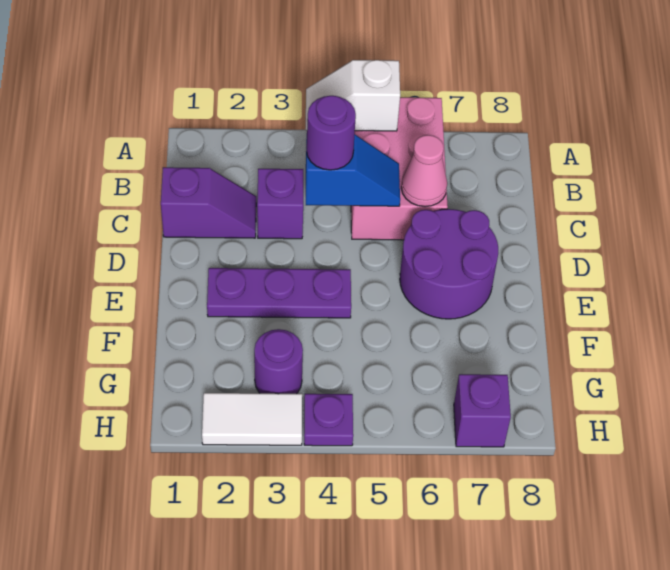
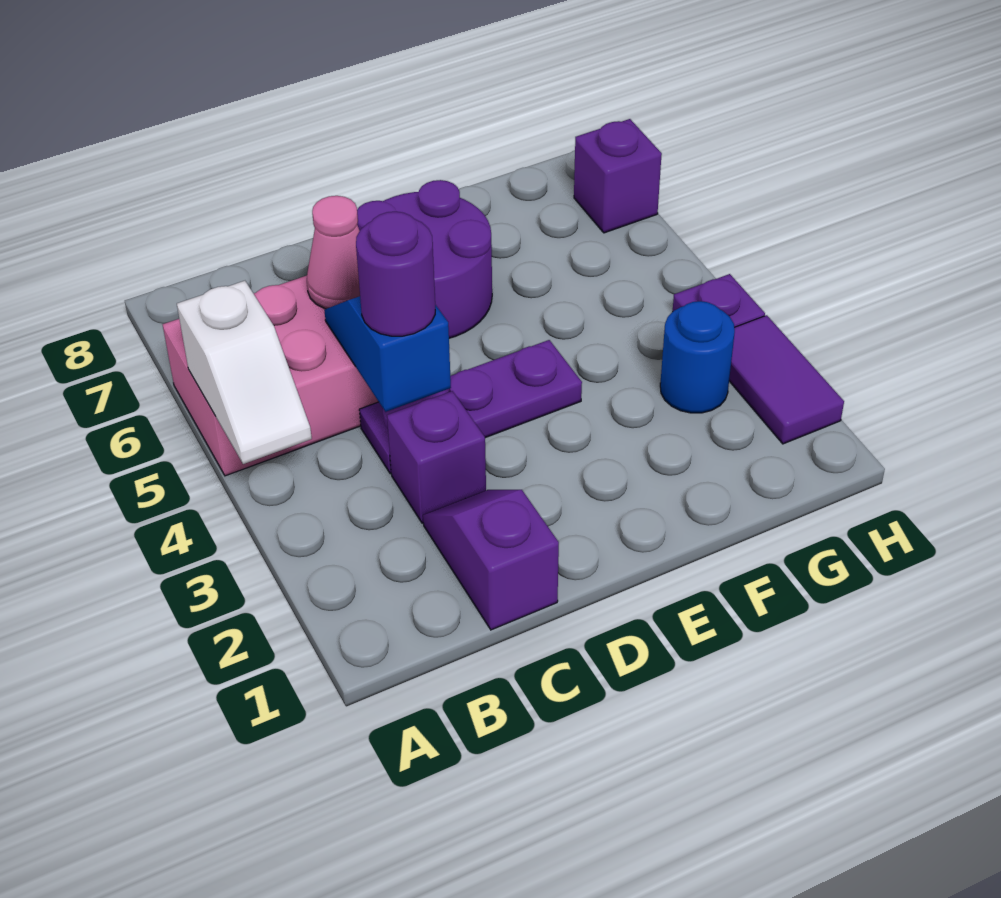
purple plate E2:E4 level 1 -> purple plate C4:E4 level 1
purple round brick G3 level 1 -> blue round brick G3 level 1
white tile H2:H3 level 1 -> purple tile H2:H3 level 1

